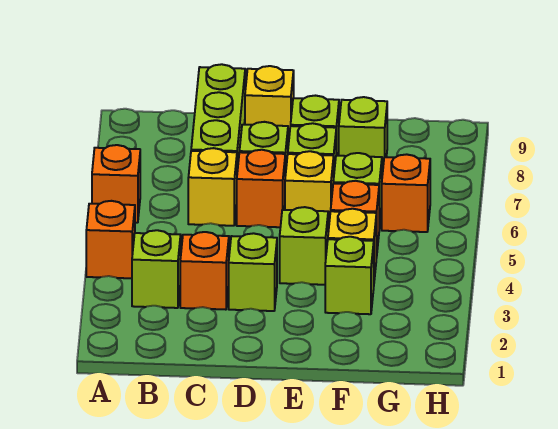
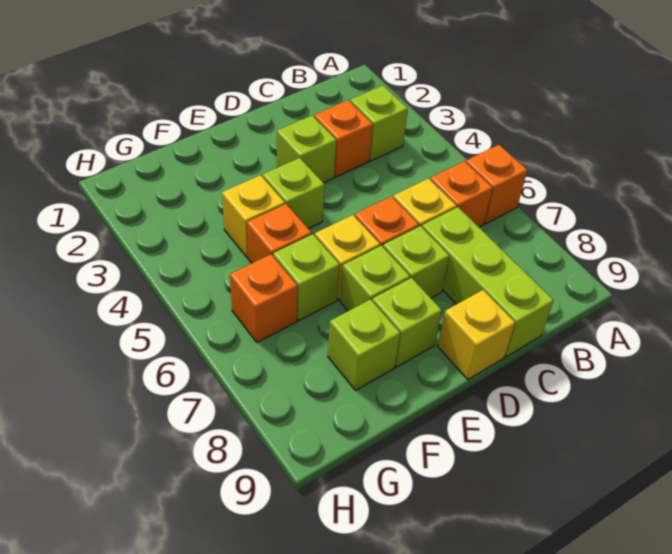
orange brick A4 level 1 -> orange brick B6 level 1
lime brick F3 level 1 -> none

